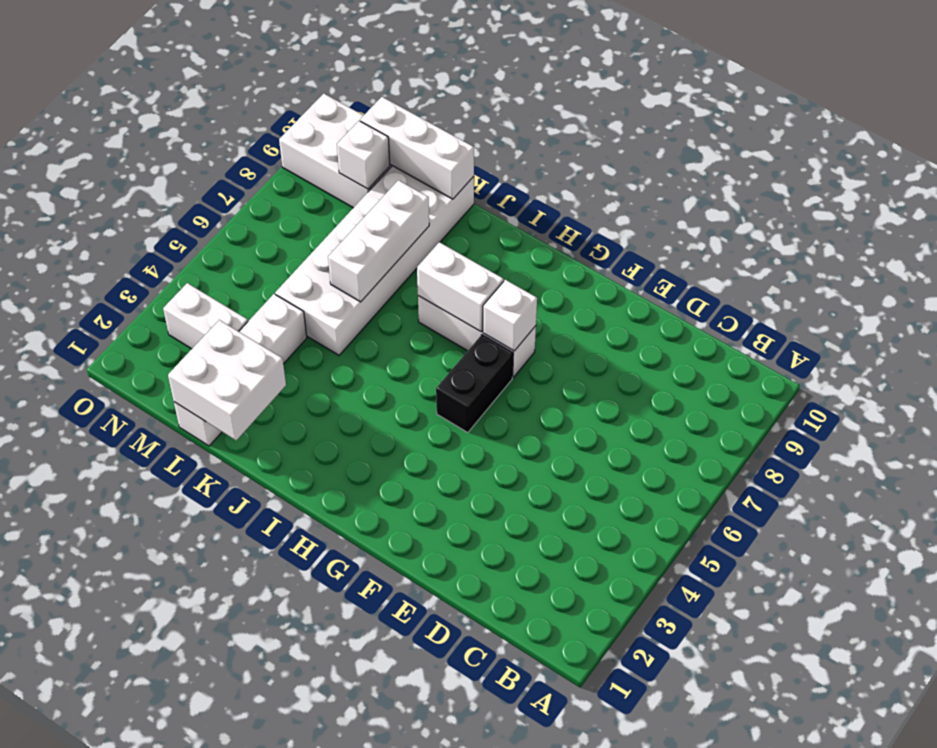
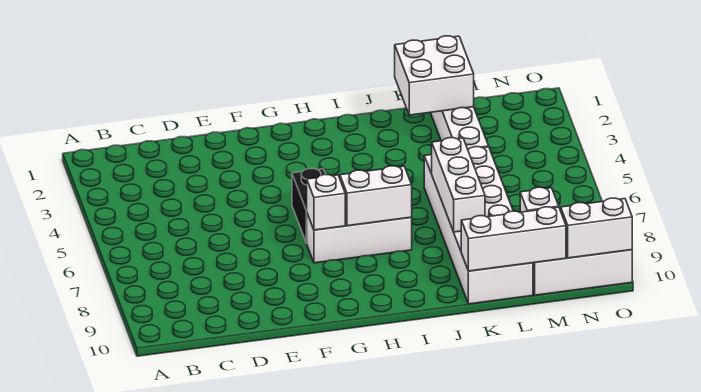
white brick M3:N3 level 1 -> white brick N10:O10 level 2

